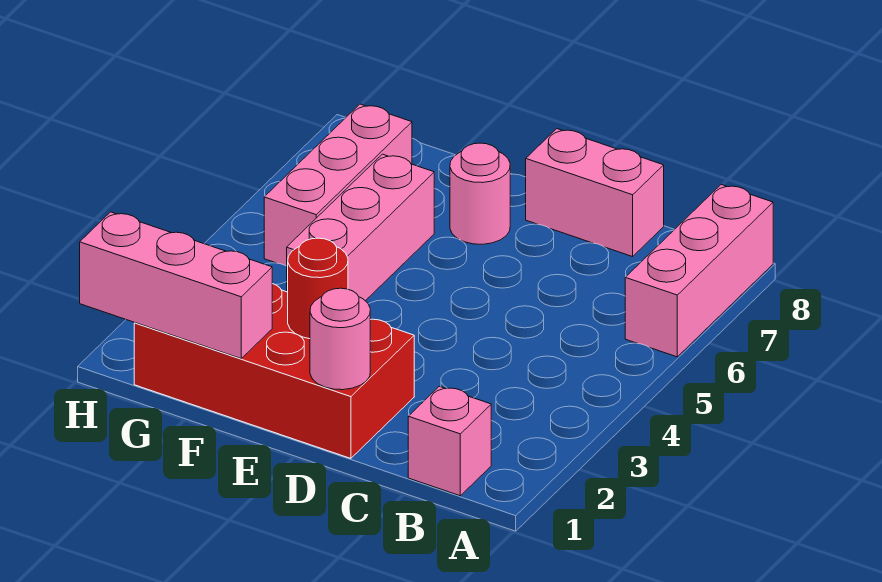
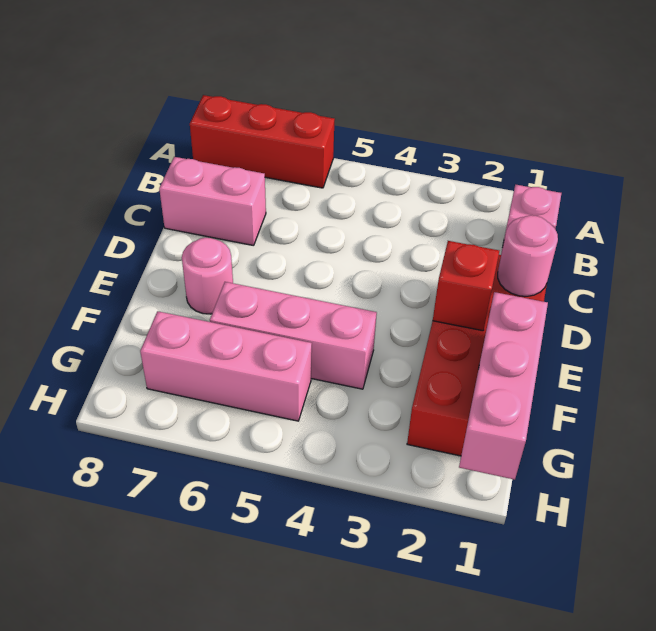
pink brick A6:A8 level 1 -> red brick A6:A8 level 1
pink brick C8:D8 level 1 -> pink brick C7:C8 level 1
red round brick E2 level 2 -> red brick E2 level 2

